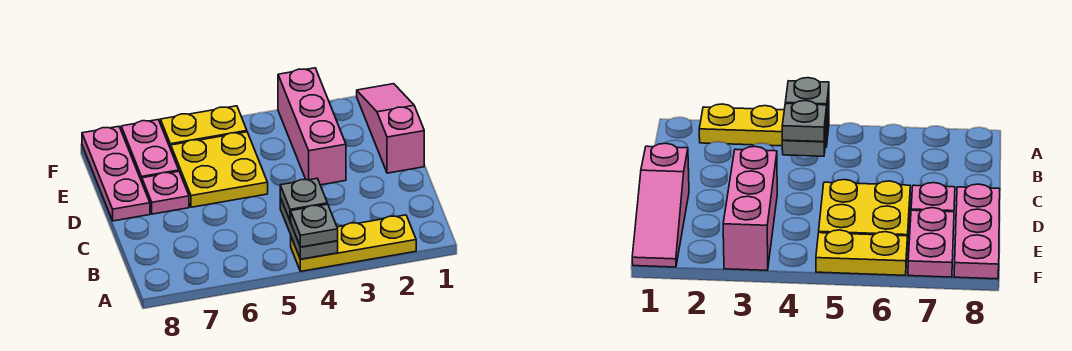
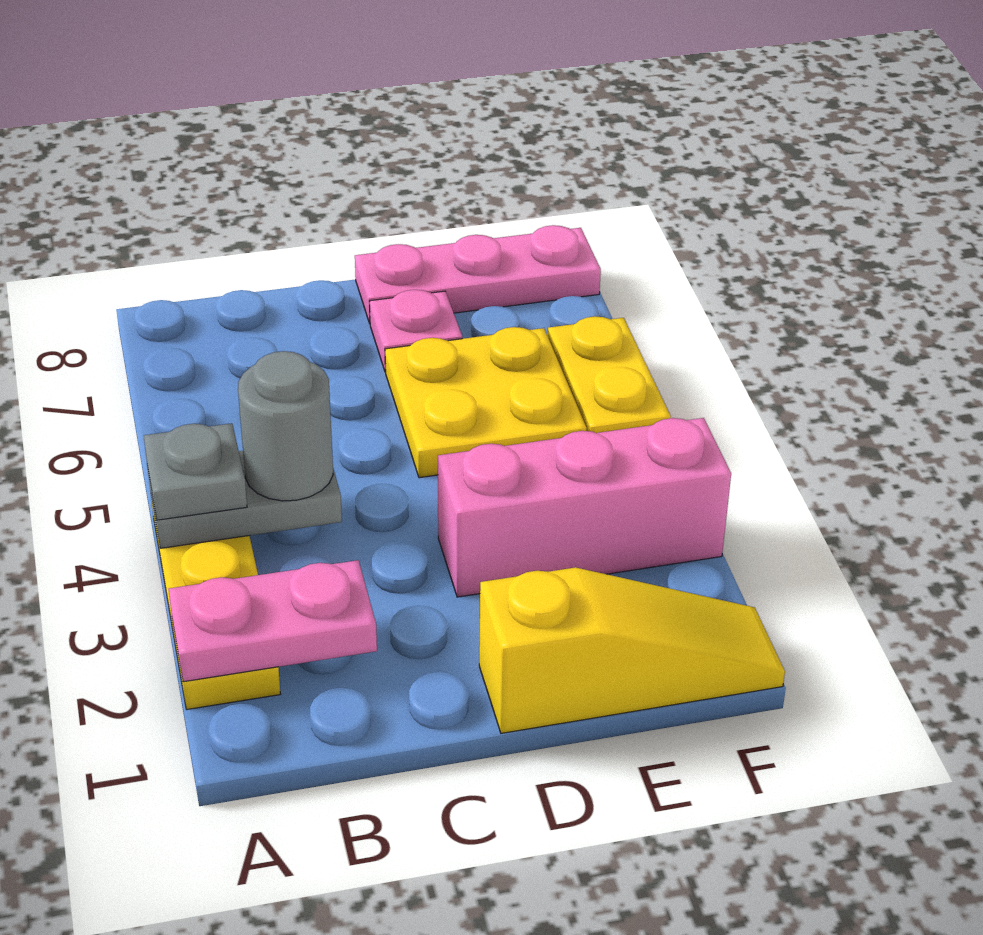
grey plate B4 level 3 -> grey round brick B4 level 3
pink slope D1:F1 level 1 top D -> yellow slope D1:F1 level 1 top D
pink plate E7:F7 level 1 -> pink plate A2:B2 level 2

